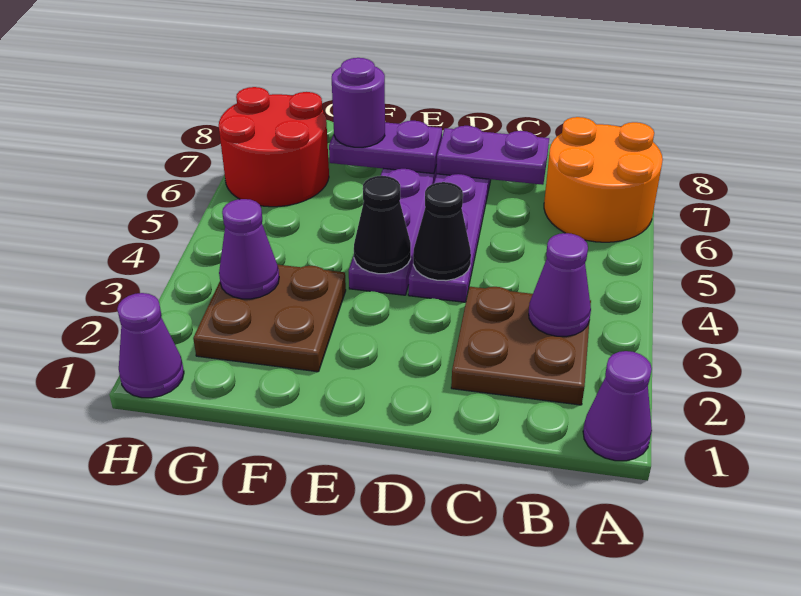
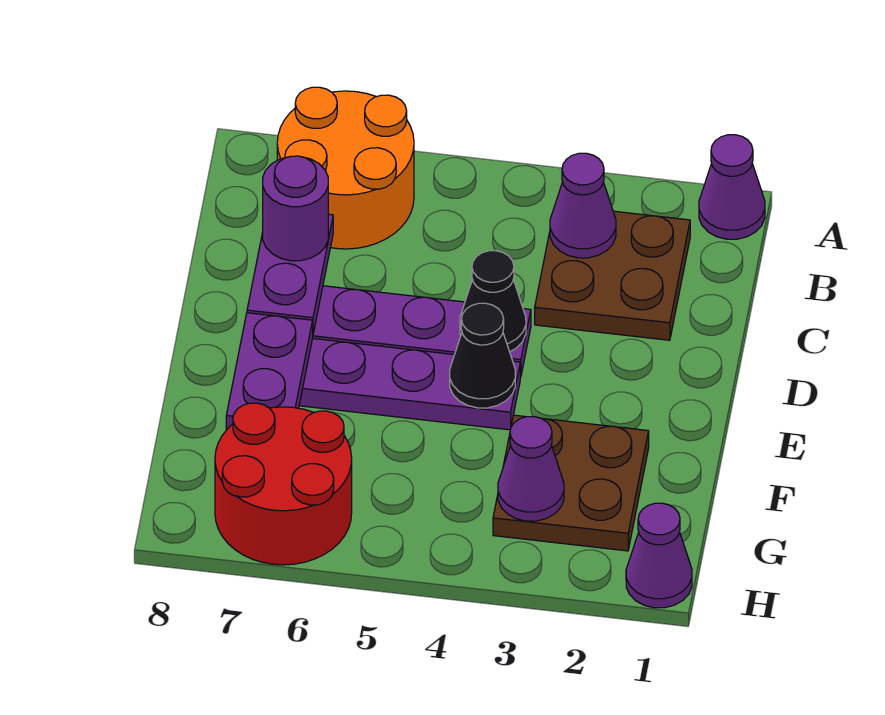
purple round brick F7 level 3 -> purple round brick C7 level 3

